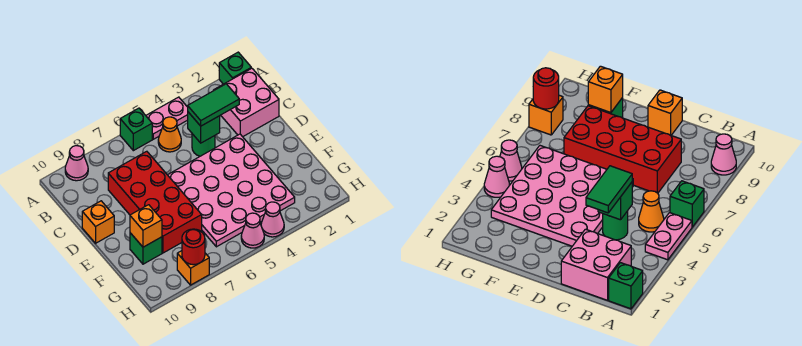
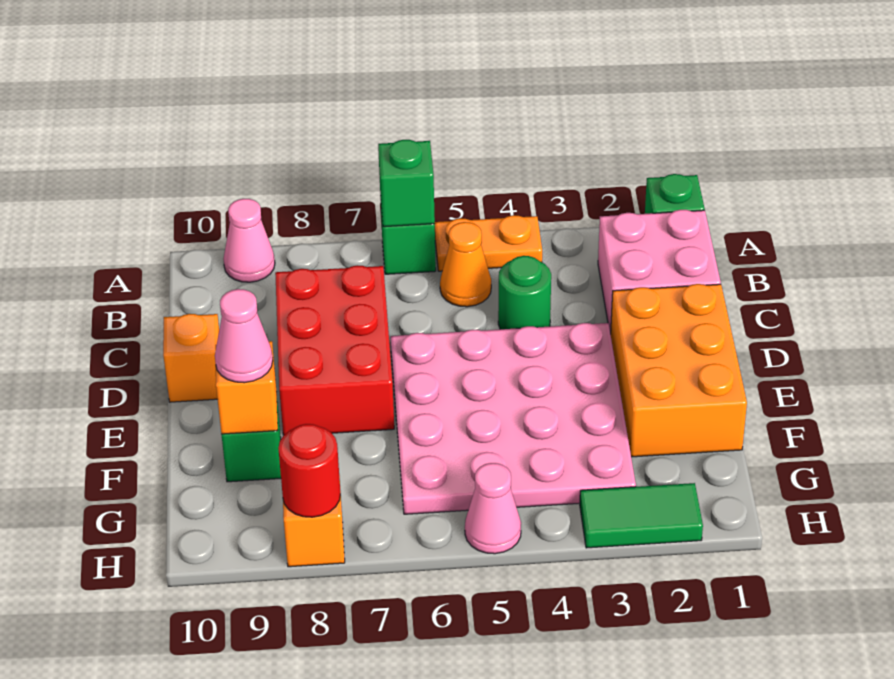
pink plate A4:A5 level 1 -> orange plate A4:A5 level 1
green tile C3:C4 level 3 -> green tile H2:H3 level 1
green brick C4 level 2 -> green brick A6 level 2
red brick C7:F8 level 1 -> red brick C7:E8 level 1
none -> orange brick D1:F2 level 1
pink cone H4 level 1 -> pink cone F9 level 3

